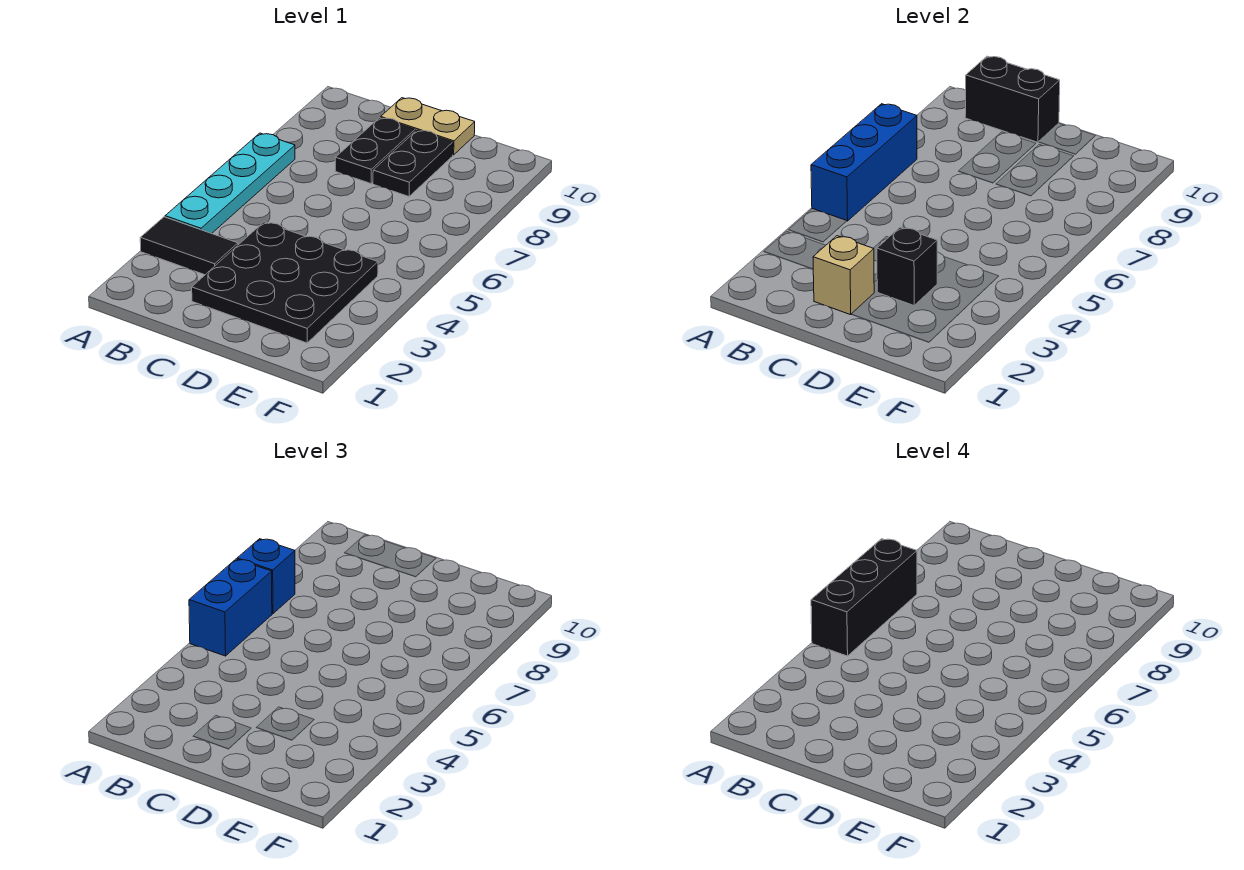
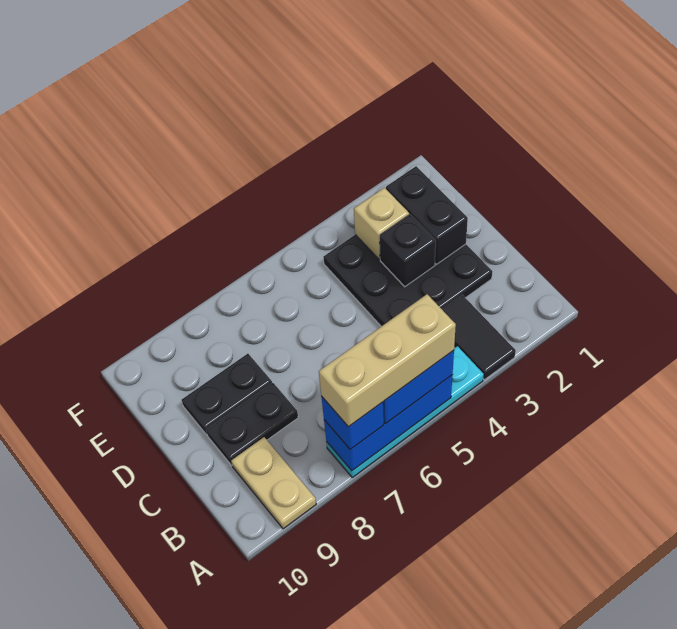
black brick A5:A7 level 4 -> tan brick A5:A7 level 4
black brick B10:C10 level 2 -> black brick D2:E2 level 2
tan brick C2 level 2 -> tan brick E3 level 2
tan plate C10:D10 level 1 -> tan plate A9:B9 level 1

